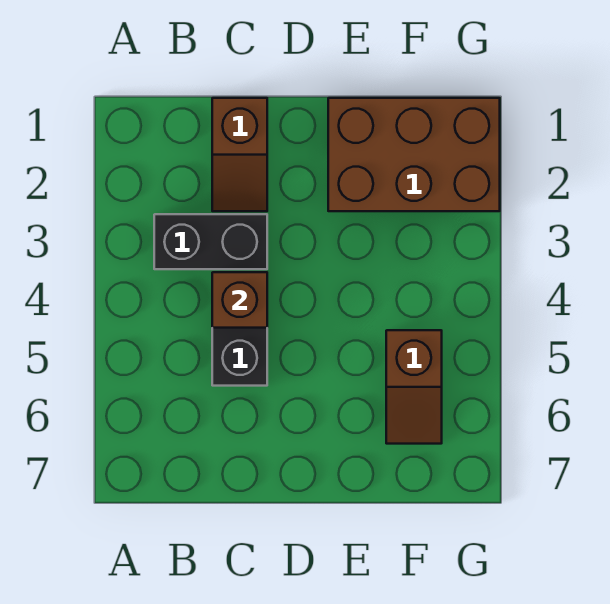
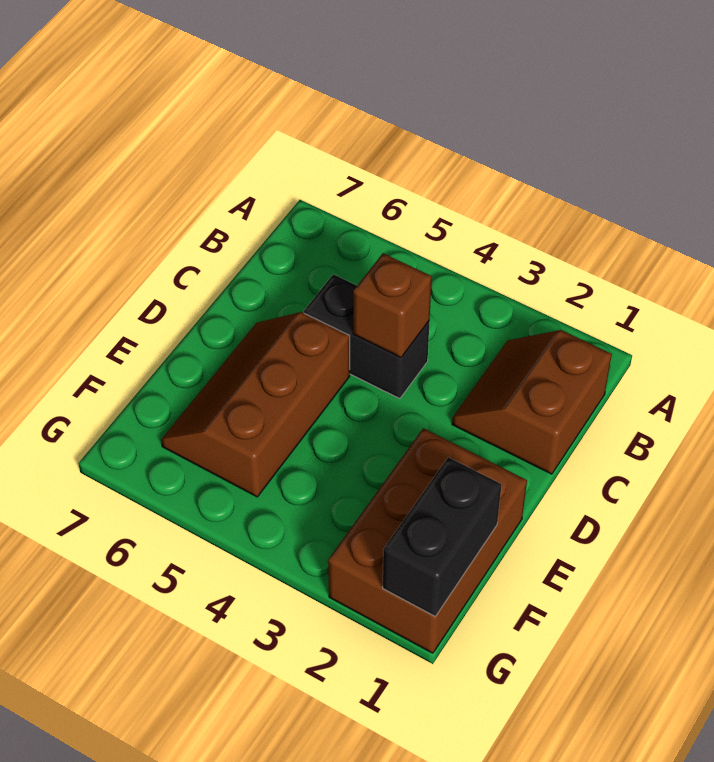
black brick B3:C3 level 1 -> black brick F1:G1 level 2
brown slope C1:C2 level 1 top 1 -> brown slope B1:C2 level 1 top 1
brown slope F5:F6 level 1 top 5 -> brown slope D5:F6 level 1 top 5

